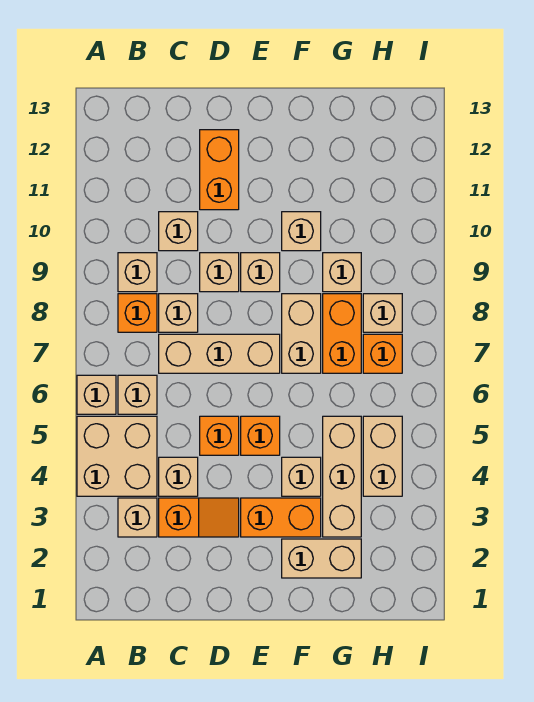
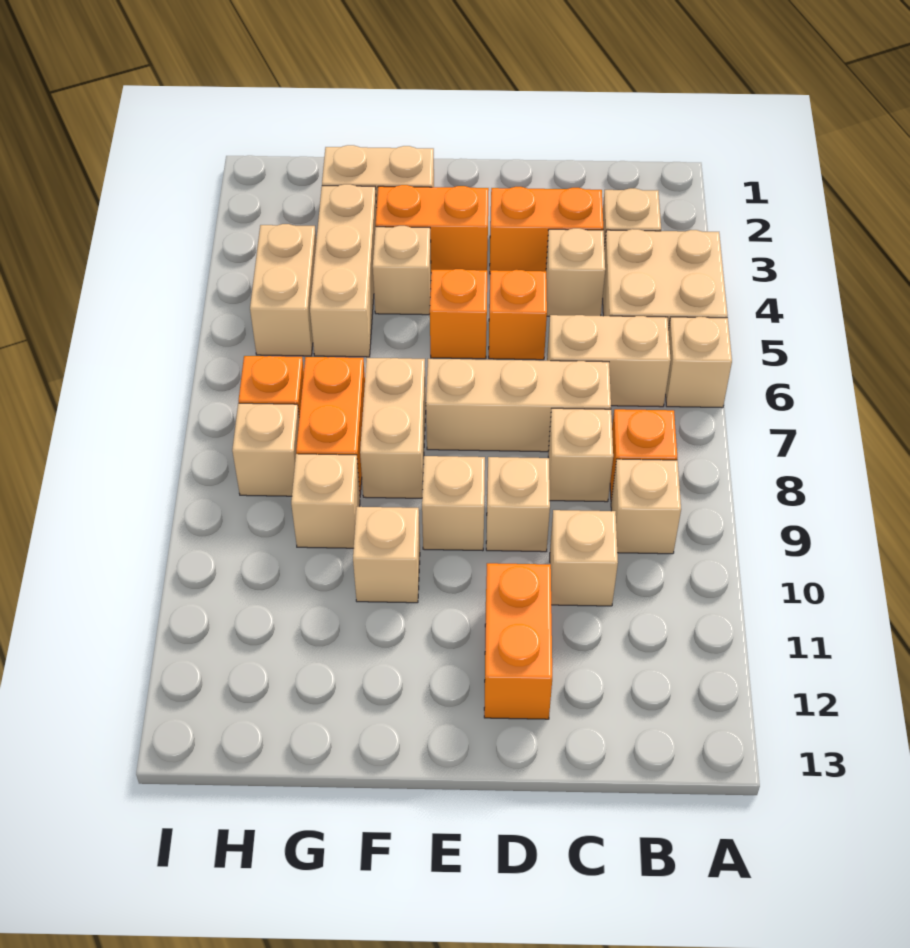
tan brick B6 level 1 -> tan brick B6:C6 level 1
orange slope C3:D3 level 1 top C -> orange brick C3:D3 level 1

